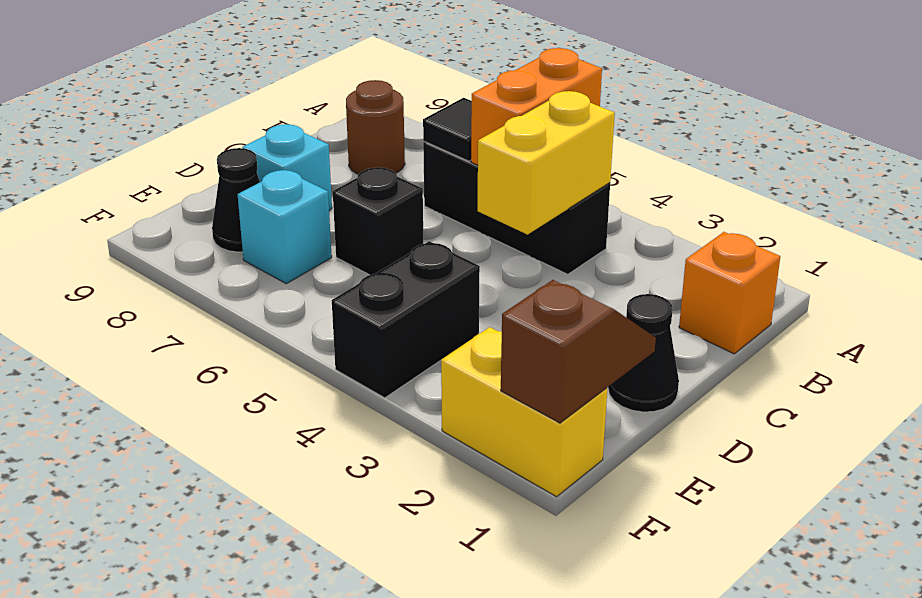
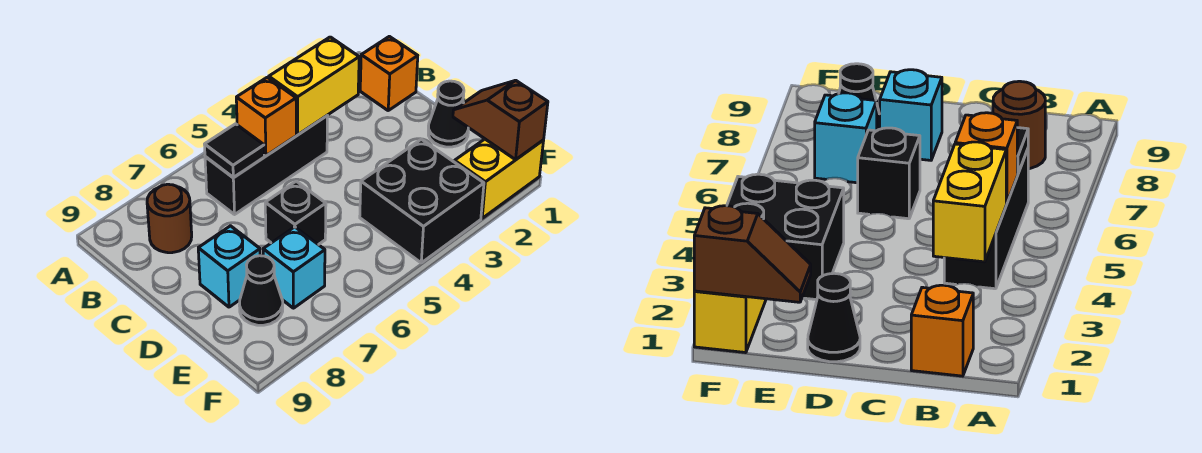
orange brick A5:B5 level 2 -> orange brick B5 level 2
yellow brick B4:C4 level 2 -> yellow brick B3:B4 level 2
black brick E4:F4 level 1 -> black brick E3:F4 level 1

